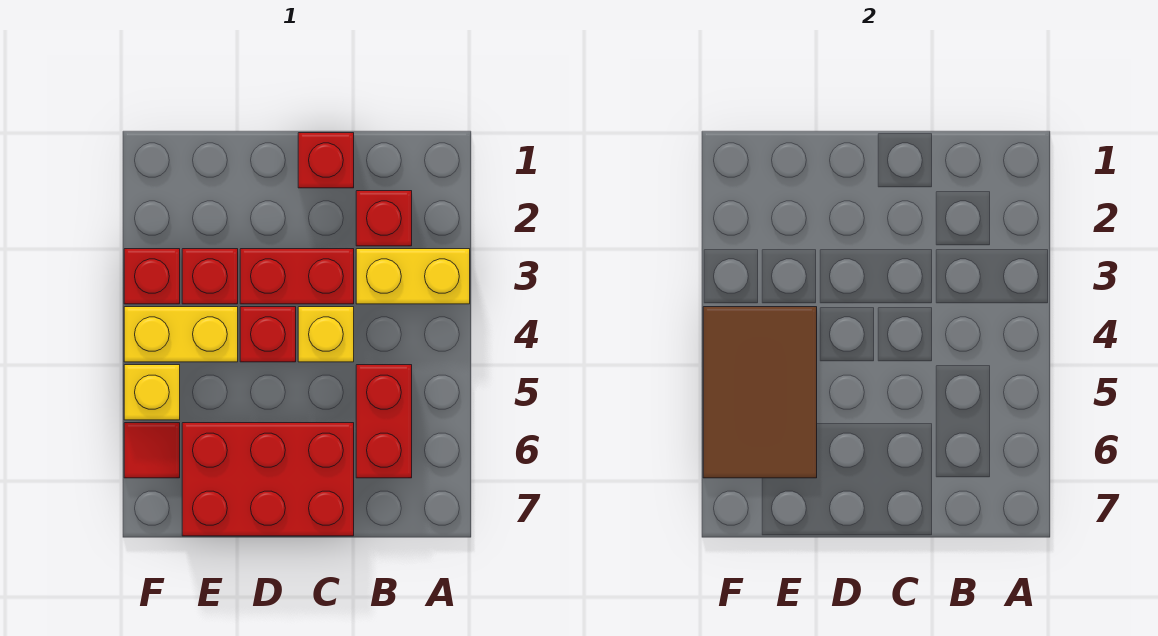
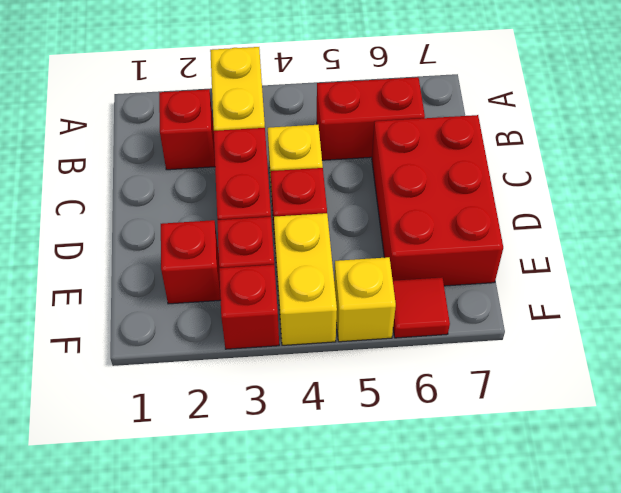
red brick C1 level 1 -> red brick E2 level 1
brown tile E4:F6 level 2 -> none

